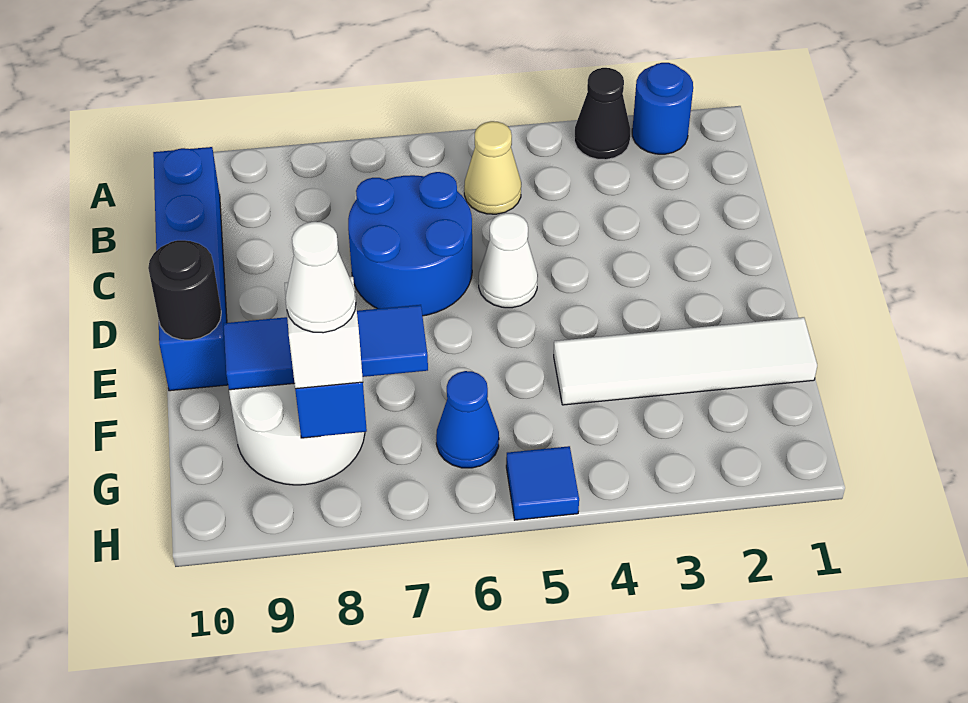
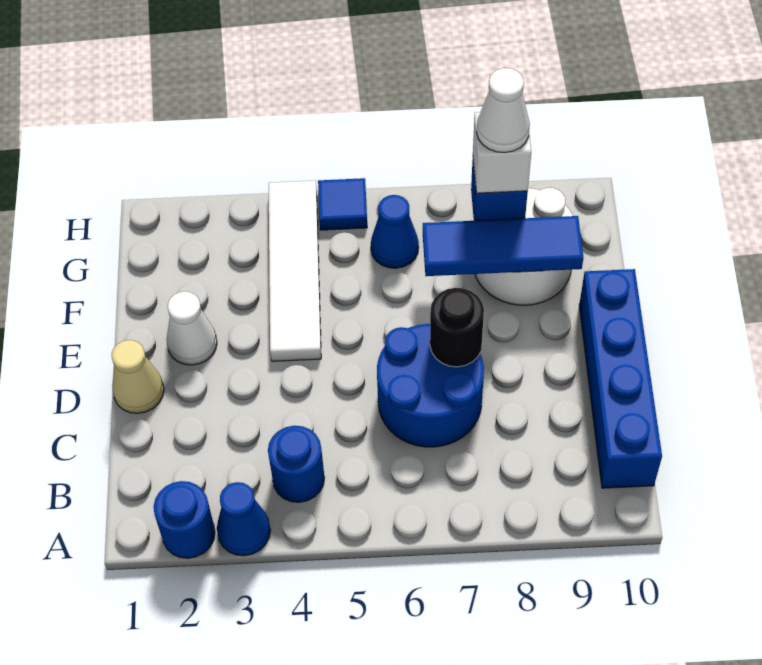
black cone A3 level 1 -> blue cone A3 level 1
none -> blue round brick B4 level 1
tan cone B5 level 1 -> tan cone D1 level 1
white cone D5 level 1 -> white cone E2 level 1
black round brick E10 level 2 -> black round brick D7 level 2
white tile F1:F4 level 1 -> white tile E4:H4 level 1

